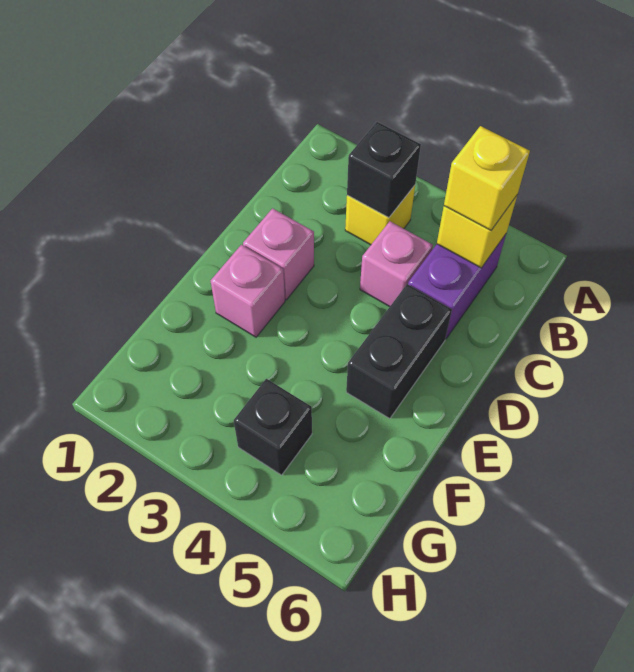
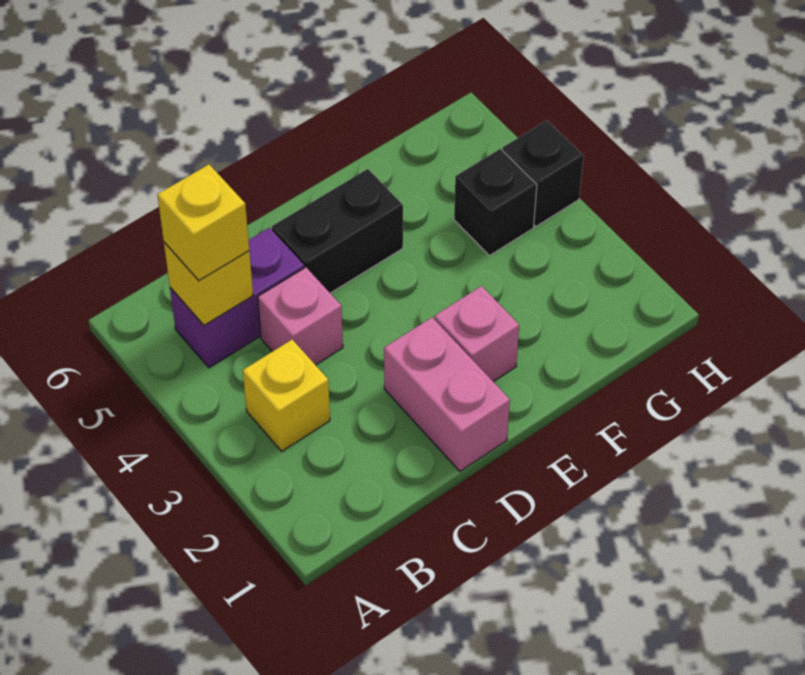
black brick B3 level 2 -> black brick H4 level 1
pink brick D2 level 1 -> pink brick D1:D2 level 1

